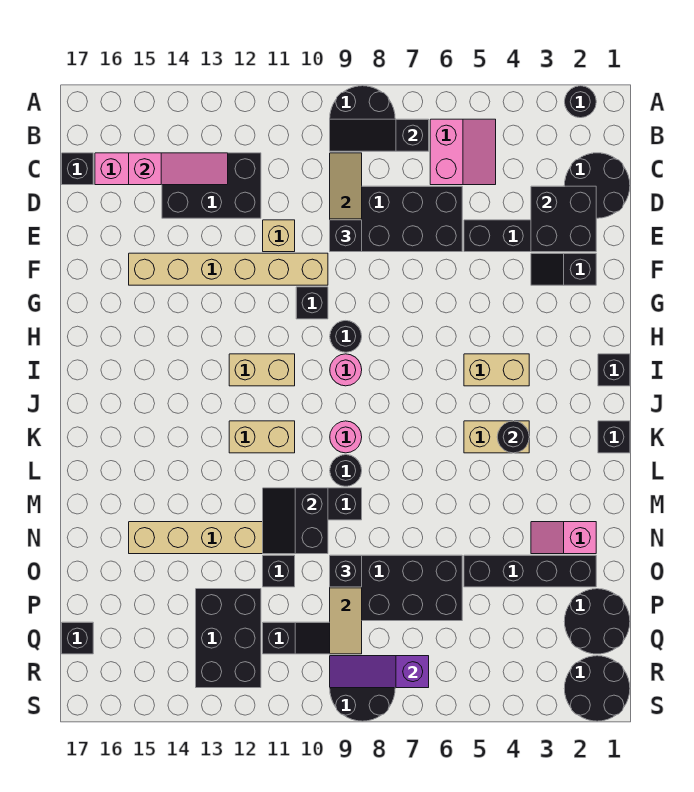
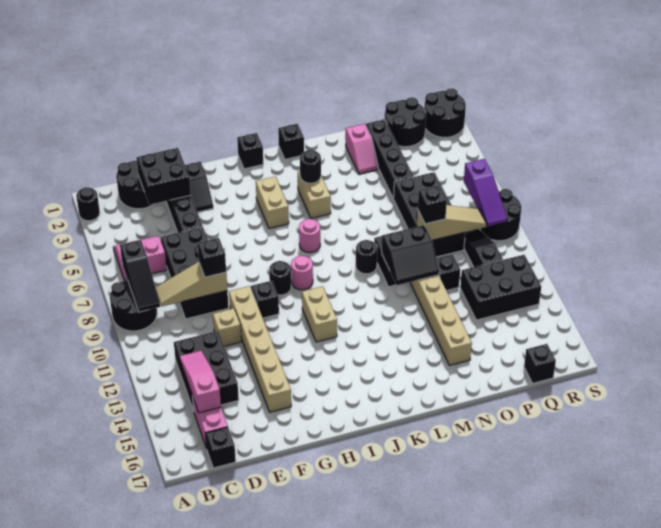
pink round brick K9 level 1 -> pink round brick J7 level 1
tan brick K11:K12 level 1 -> none

